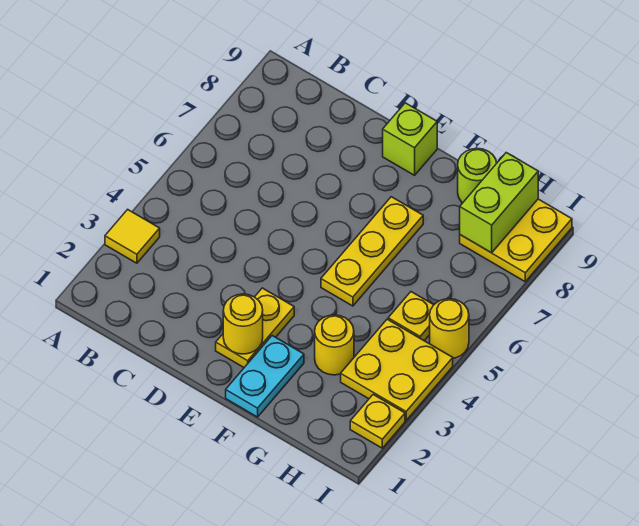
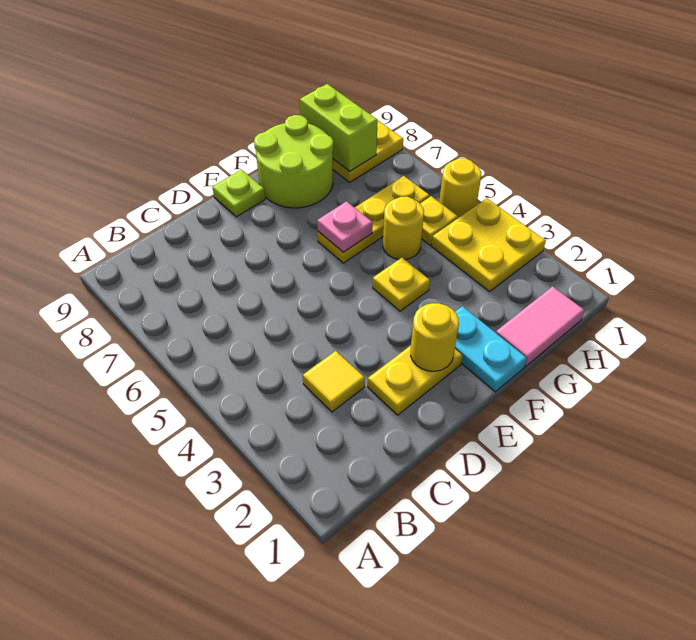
yellow tile A3 level 1 -> yellow tile C3 level 1
yellow plate E2:E3 level 1 -> yellow plate D2:E2 level 1
lime brick E9 level 1 -> lime plate E9 level 1
yellow plate F5:F7 level 1 -> yellow plate F6:H6 level 1
none -> pink plate F6 level 2
none -> pink tile G1:H1 level 1
yellow round brick G3 level 1 -> yellow round brick G5 level 1
lime round brick G9 level 1 -> lime round brick F8:G9 level 1
yellow plate I2 level 1 -> yellow plate F4 level 1

